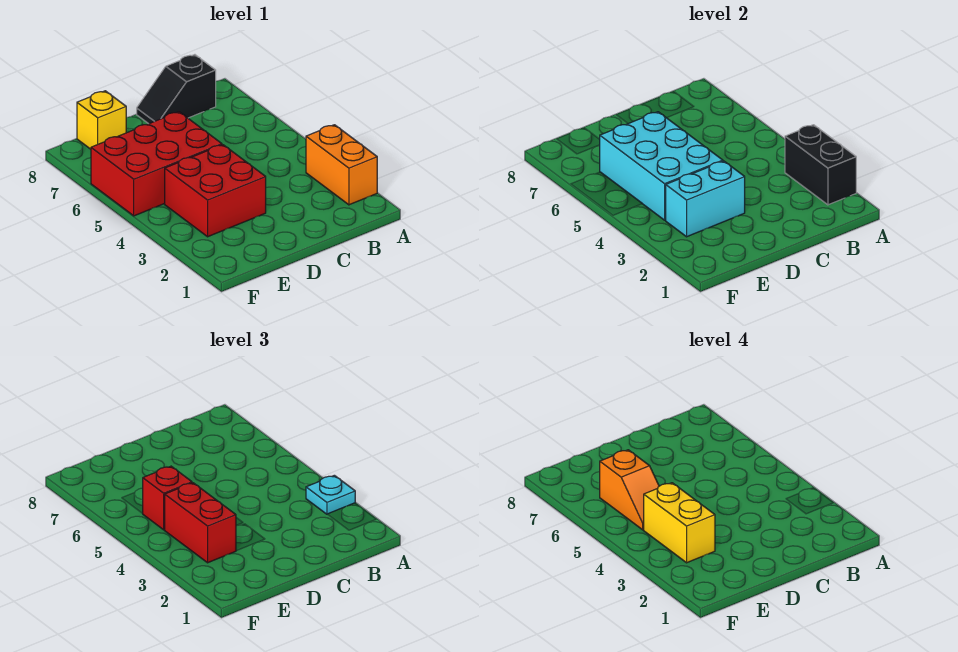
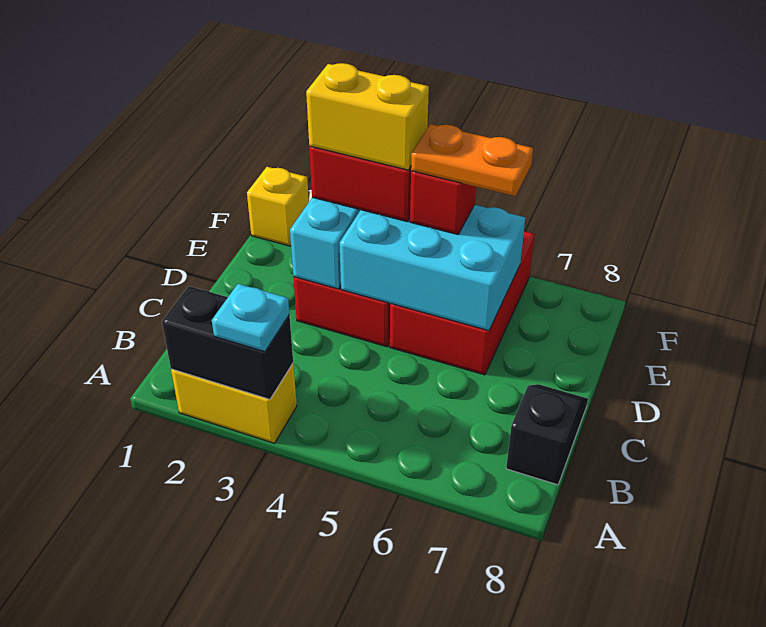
orange brick A2:A3 level 1 -> yellow brick A2:A3 level 1
orange slope E5:E6 level 4 top 6 -> orange plate E5:E6 level 4
yellow brick E8 level 1 -> yellow brick F1 level 1

